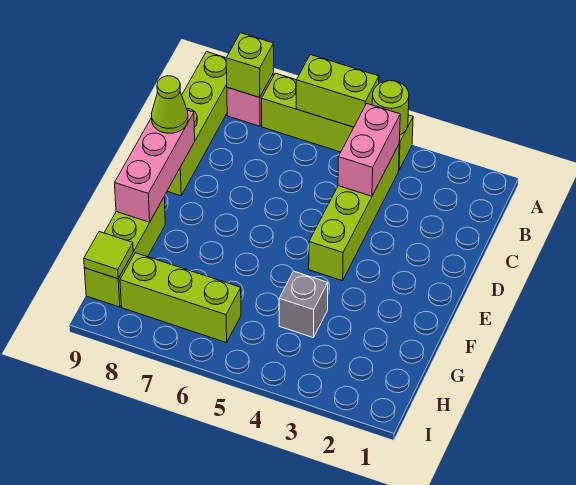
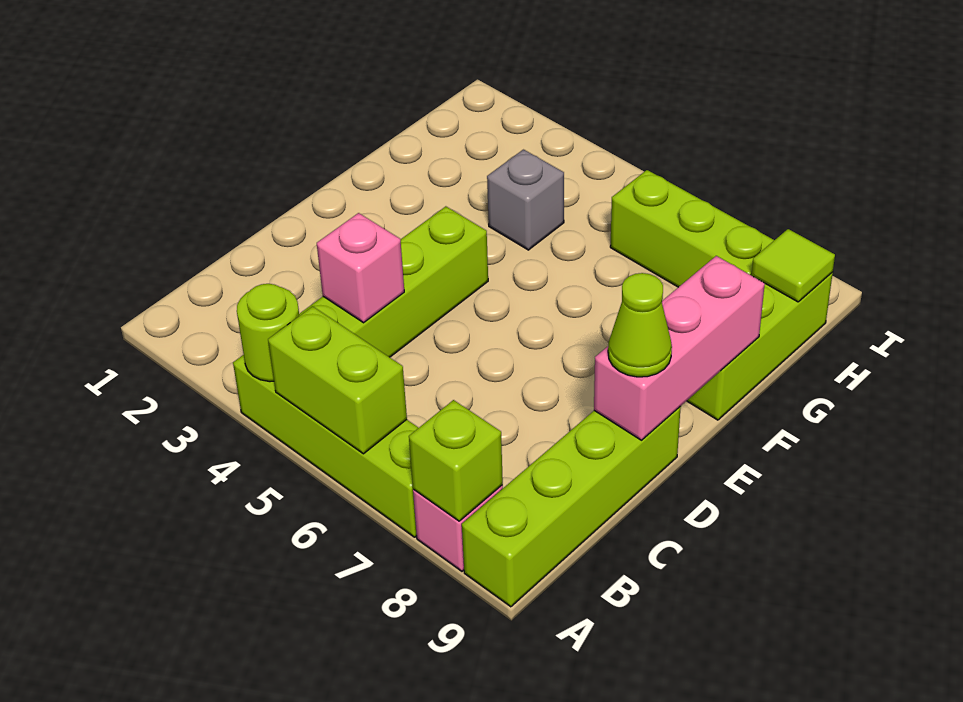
pink brick B4:C4 level 2 -> pink brick C4 level 2

